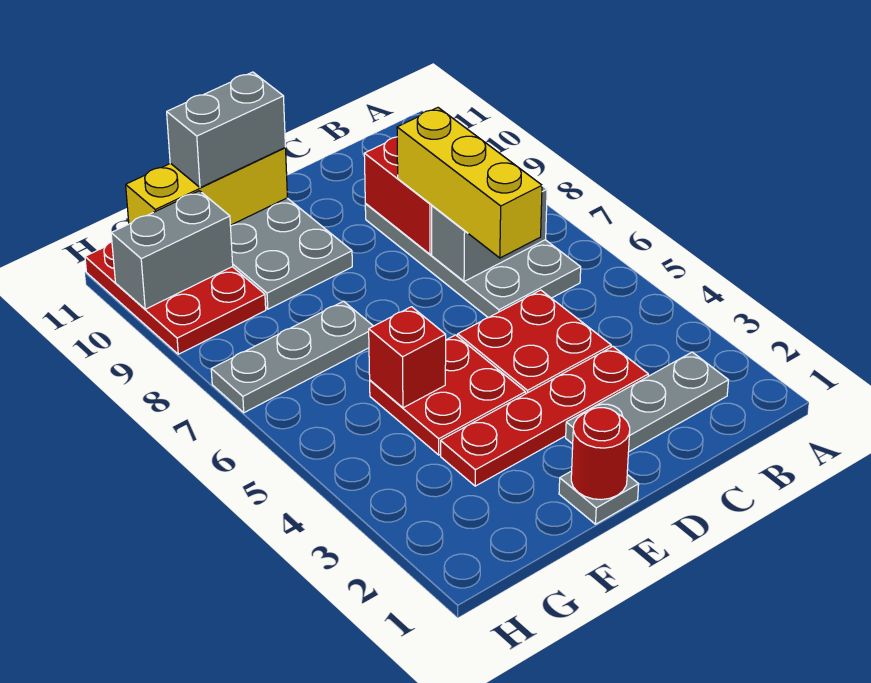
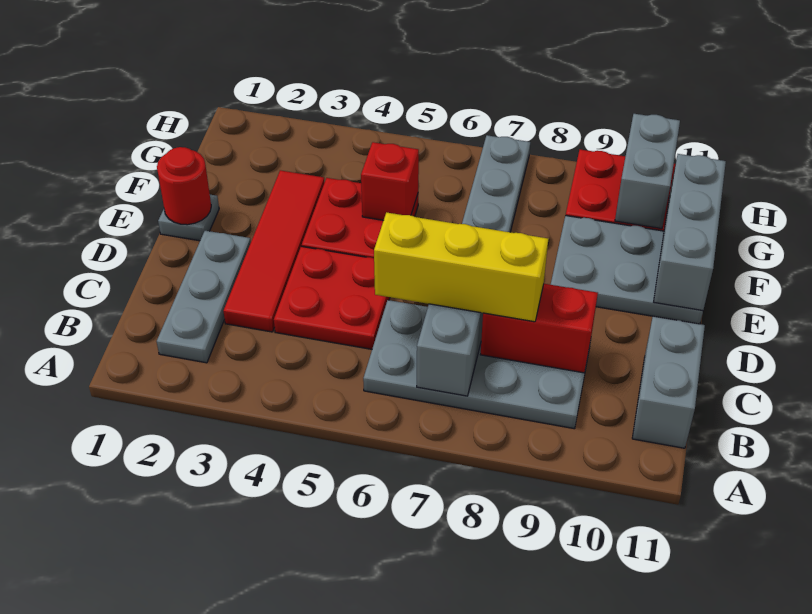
red plate C3:F3 level 1 -> red tile C3:F3 level 1
yellow brick E11:G11 level 2 -> grey brick E11:G11 level 2
grey brick E11:F11 level 3 -> grey brick B11:C11 level 1

